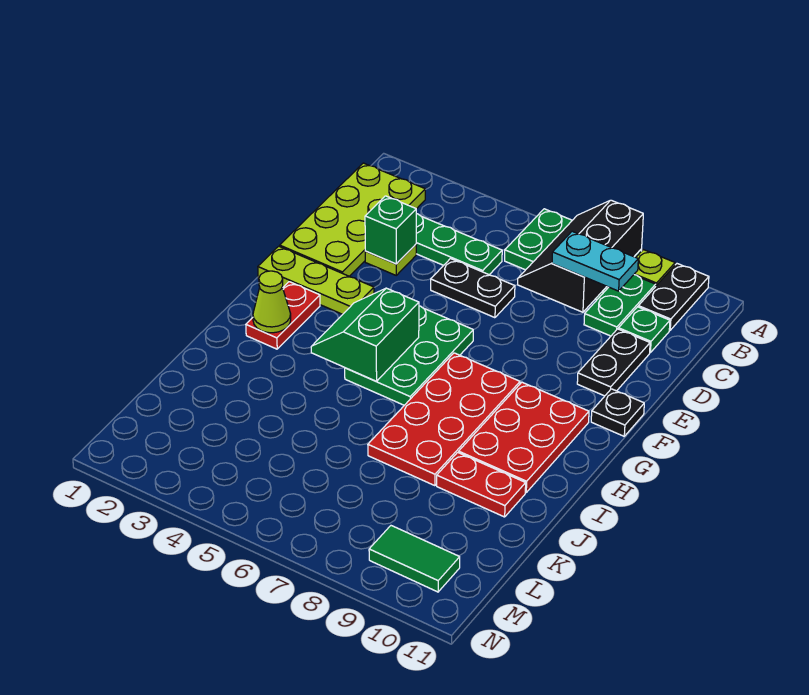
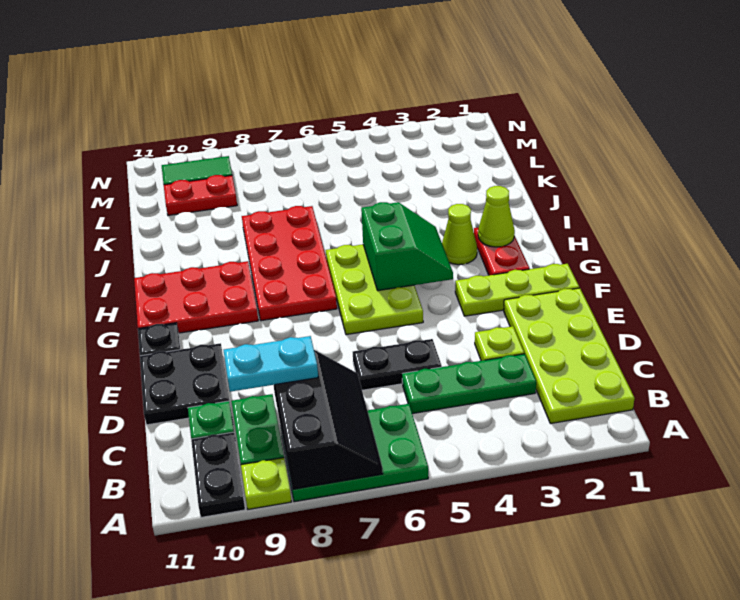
green brick D3 level 2 -> none
black plate D10:E10 level 1 -> black plate D10:E11 level 1
green plate F5:H6 level 1 -> lime plate F5:H6 level 1
red plate G9:I10 level 1 -> red plate G9:H11 level 1
none -> lime cone H3 level 1
red plate J9:J10 level 1 -> red plate L9:L10 level 1

